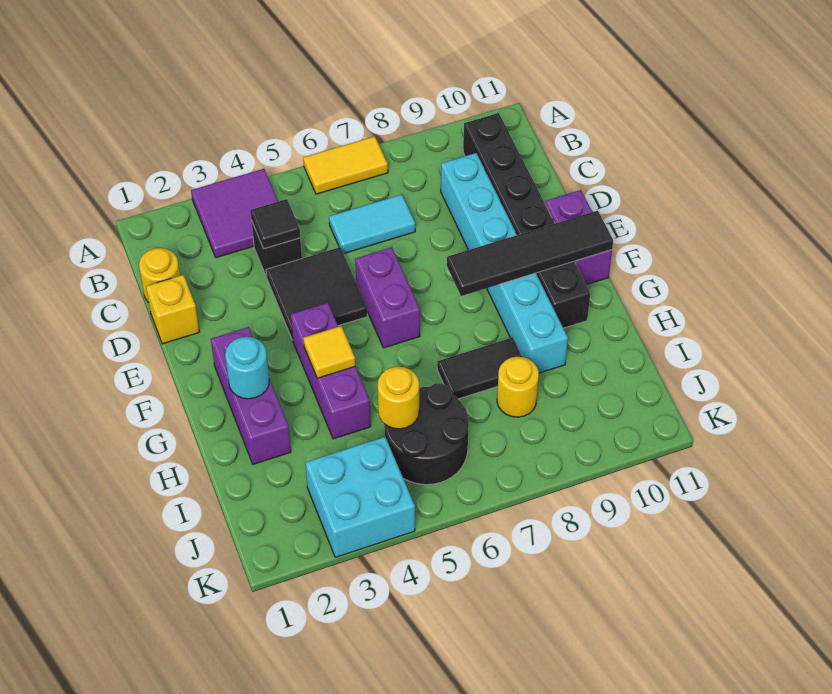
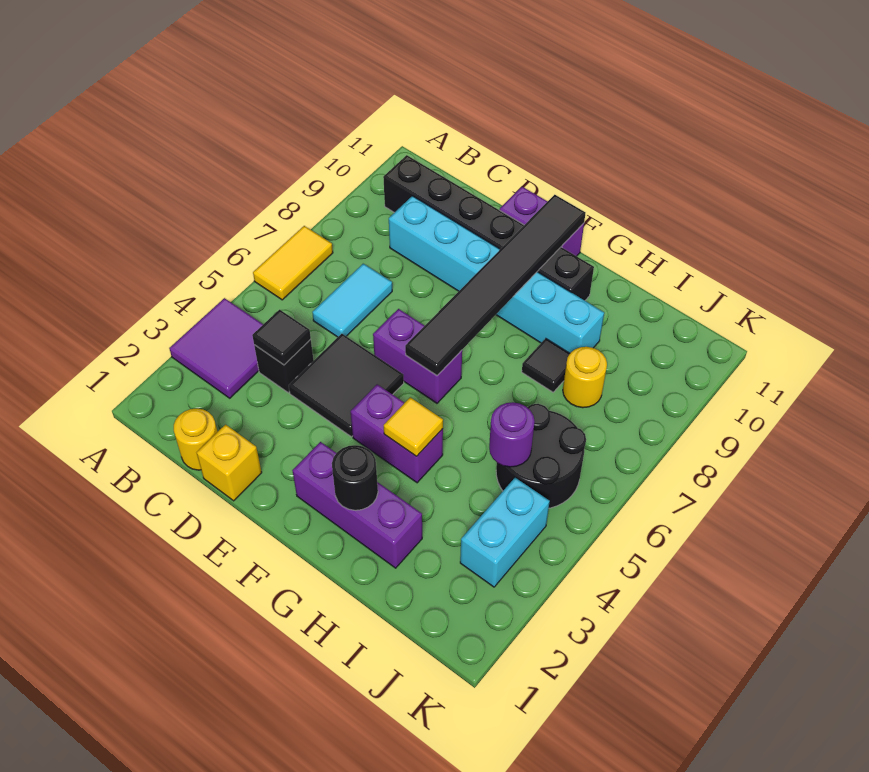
purple brick F4:H4 level 1 -> purple brick F4:G4 level 1
black tile F8:F11 level 2 -> black tile F6:F11 level 2
cyan round brick G2 level 2 -> black round brick G2 level 2
black tile H7:H8 level 1 -> black tile H8 level 1
yellow round brick I5 level 2 -> purple round brick I5 level 2
cyan brick J3:K4 level 1 -> cyan brick J3:J4 level 1

